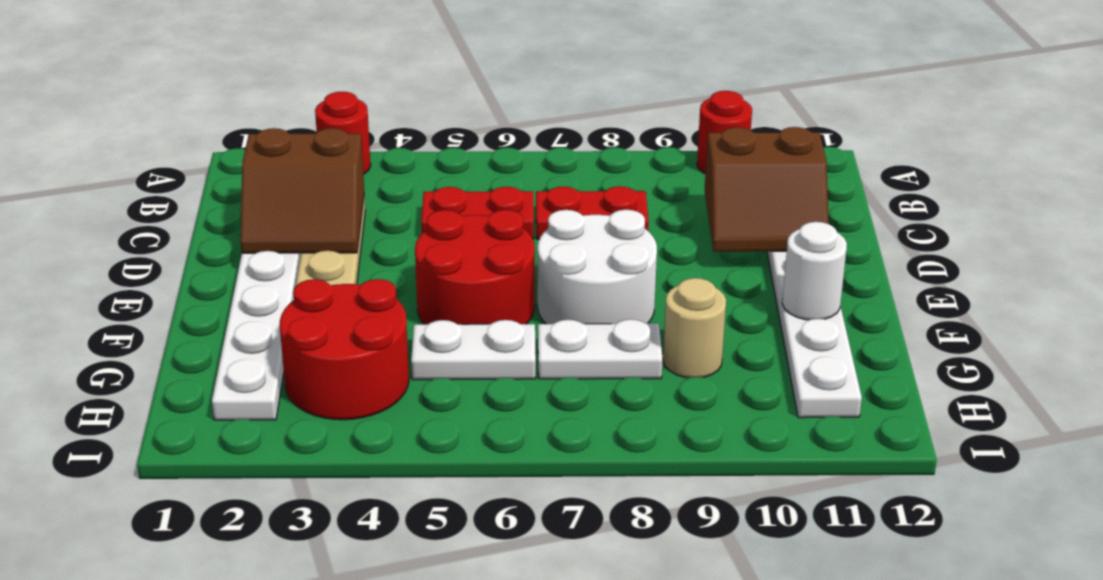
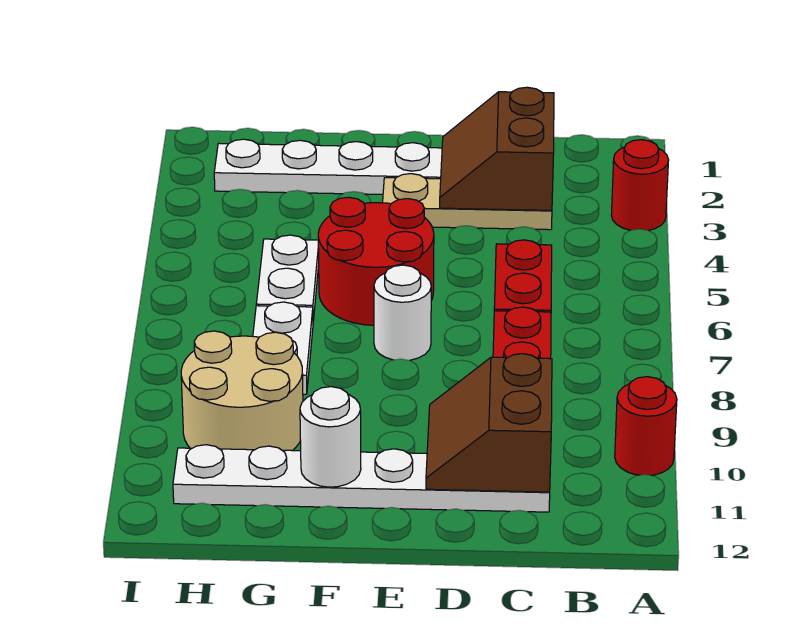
white round brick E7:F8 level 1 -> white round brick E7 level 1
red round brick G3:H4 level 1 -> none
tan round brick G9 level 1 -> tan round brick G9:H10 level 1

